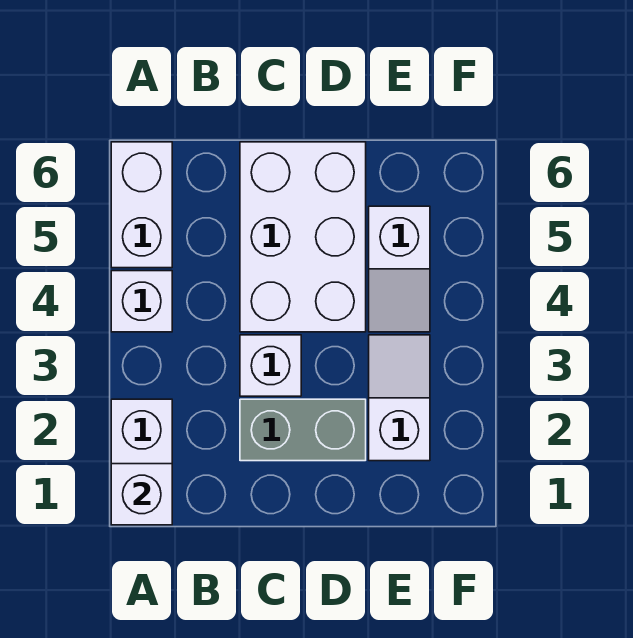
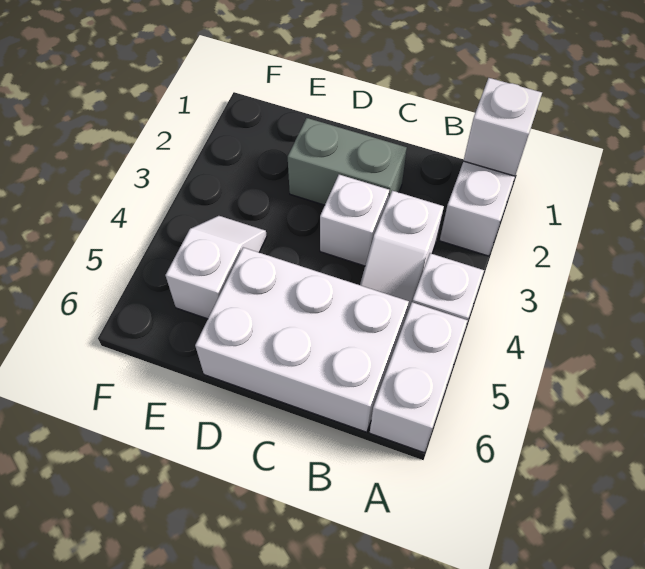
white brick C4:D6 level 1 -> white brick B5:D6 level 1
white slope E2:E3 level 1 top 2 -> white slope B3:B4 level 1 top 3

